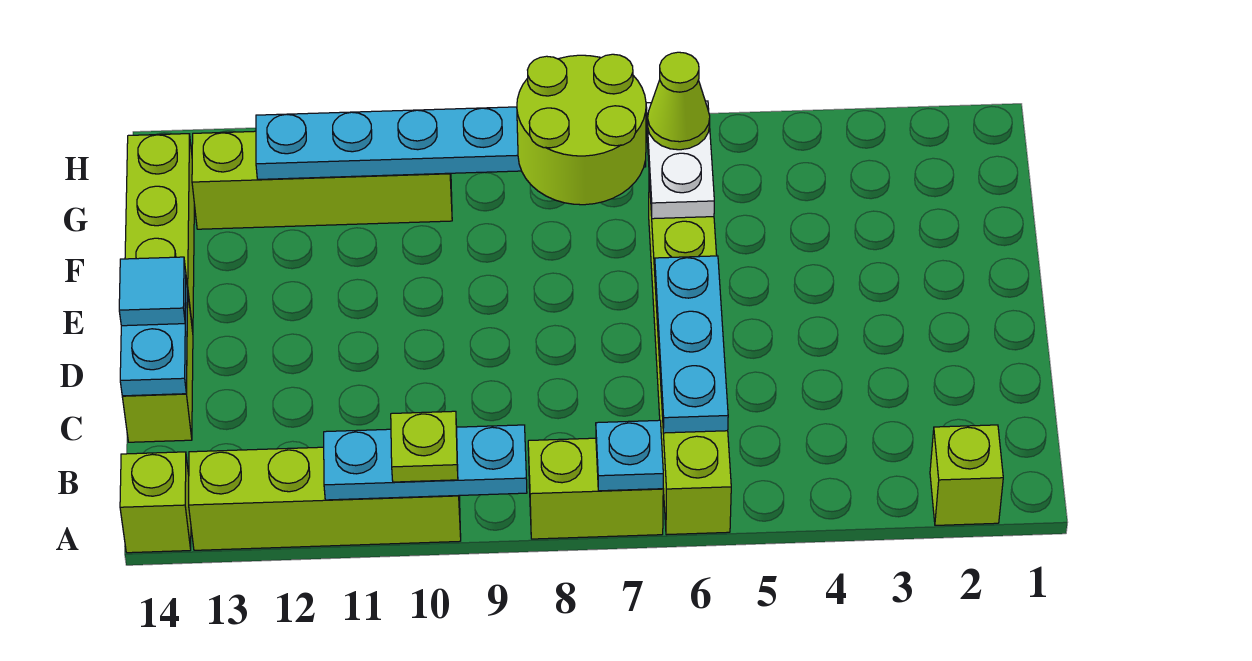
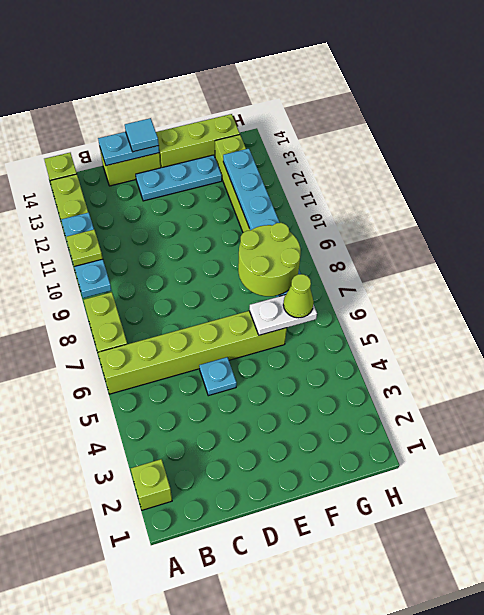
cyan plate A7 level 2 -> cyan plate D5 level 1
cyan plate B6:D6 level 2 -> cyan plate D13:F13 level 1

